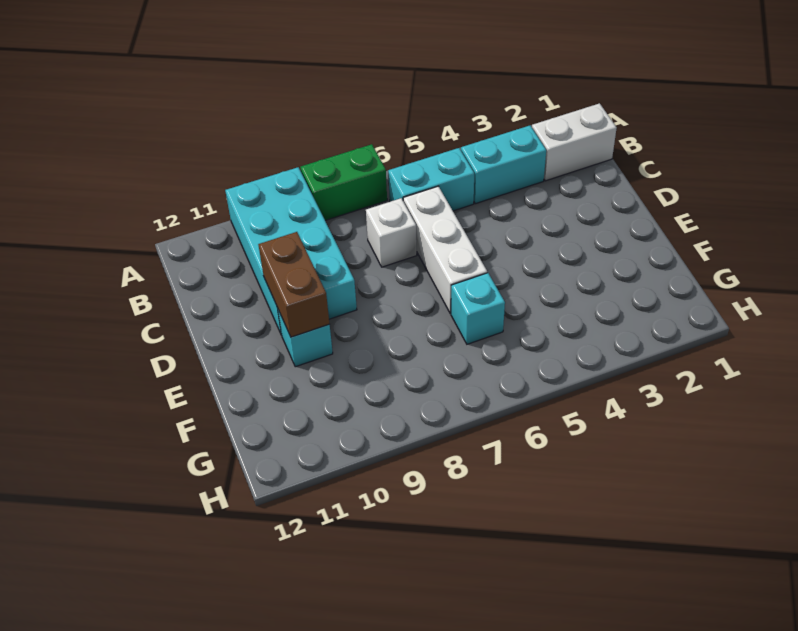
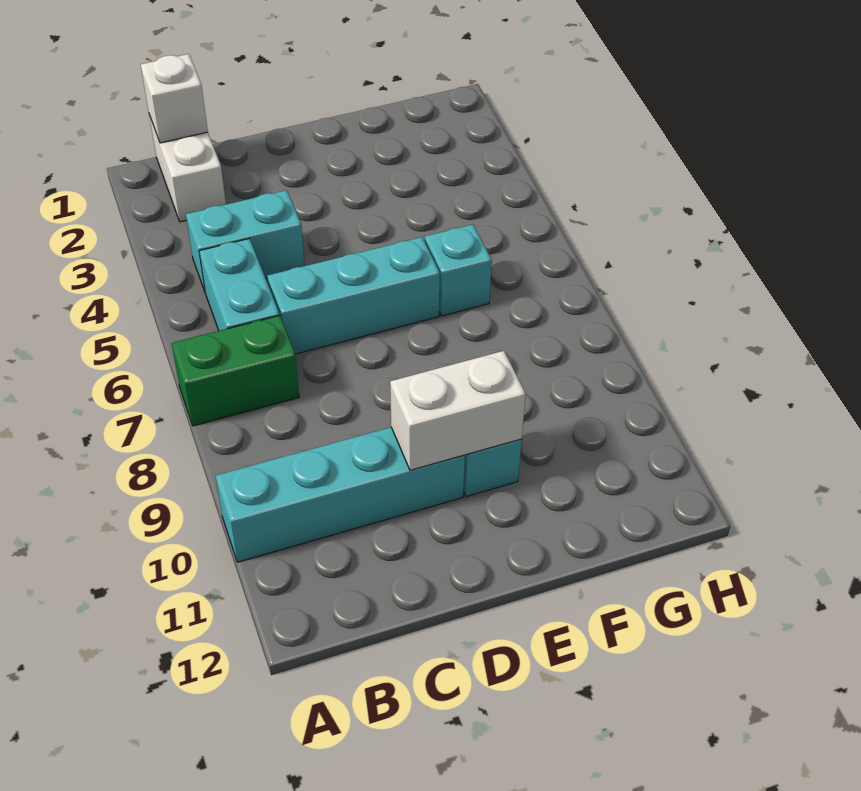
green brick A7:A8 level 1 -> green brick A7:B7 level 1
cyan brick A9:D10 level 1 -> cyan brick A10:D10 level 1
cyan brick B3:B4 level 1 -> cyan brick B4:C4 level 1
white brick C6:E6 level 1 -> cyan brick C6:E6 level 1
white brick C7 level 1 -> white brick B1 level 2
brown brick D10:E10 level 2 -> white brick D10:E10 level 2

